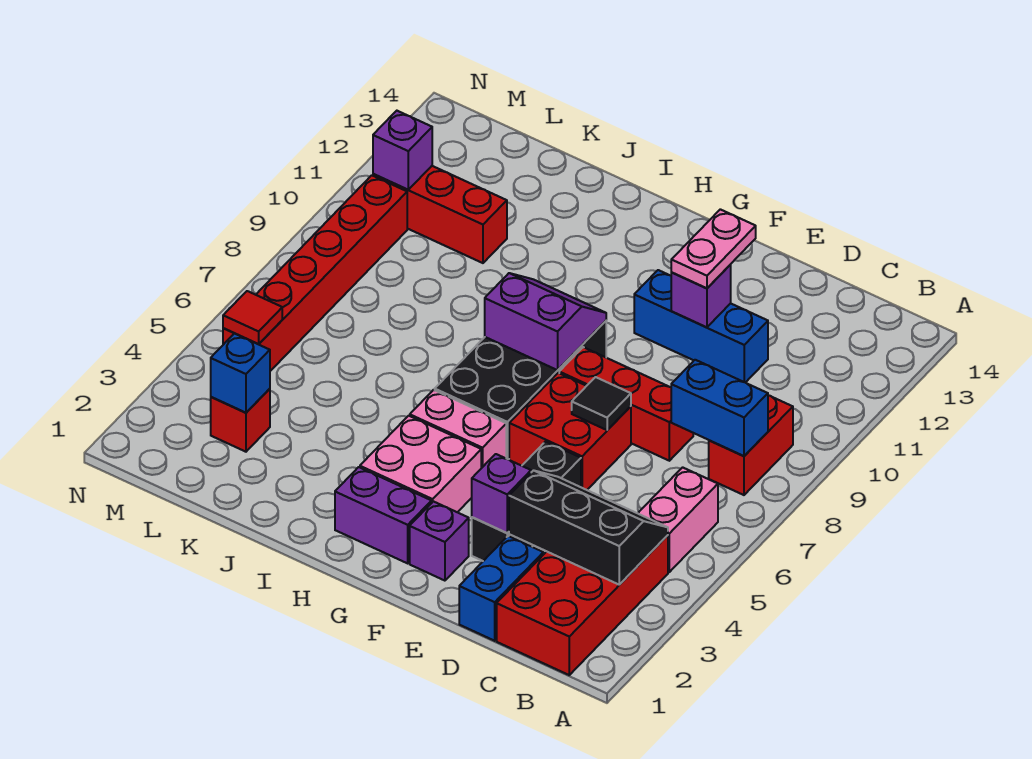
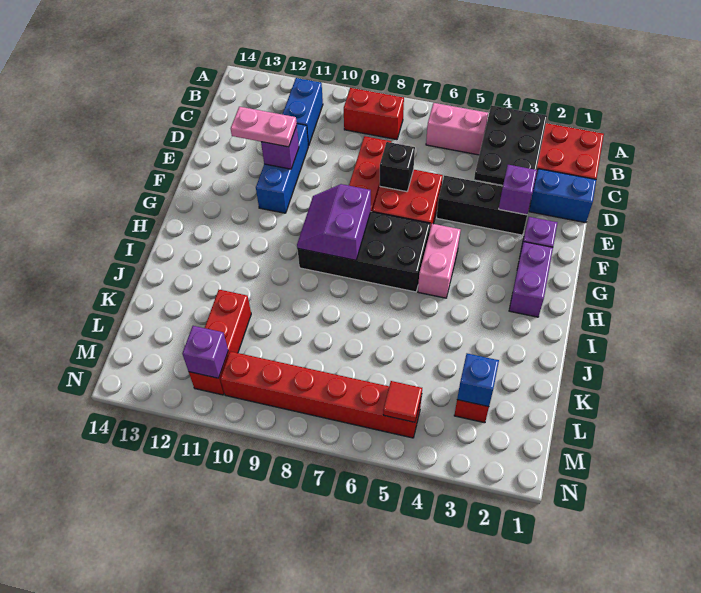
black slope B3:D4 level 2 top 3 -> black plate B3:D4 level 2
blue brick B8:C8 level 2 -> blue brick B11:C11 level 1
black tile E7 level 2 -> black brick E7 level 2
pink brick G3:H4 level 1 -> none

